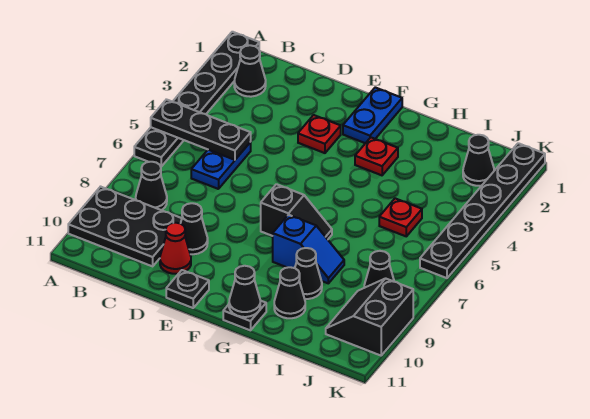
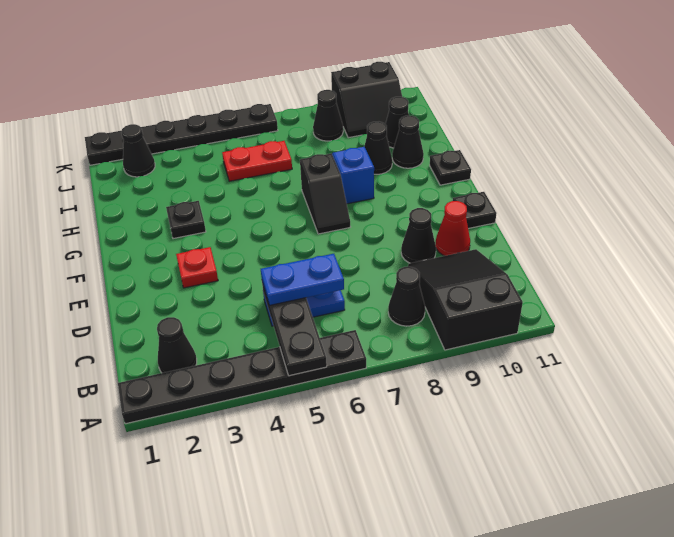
black plate A9:C10 level 1 -> black slope A9:C10 level 1 top A
blue plate F1:F2 level 1 -> blue plate C5:C6 level 3
black slope F7:G7 level 1 top F -> black slope F7:G7 level 1 top G
red plate G3 level 1 -> black plate G3 level 1
black cone G11 level 2 -> black cone I10 level 1
red plate I5 level 1 -> red plate I5:I6 level 1

